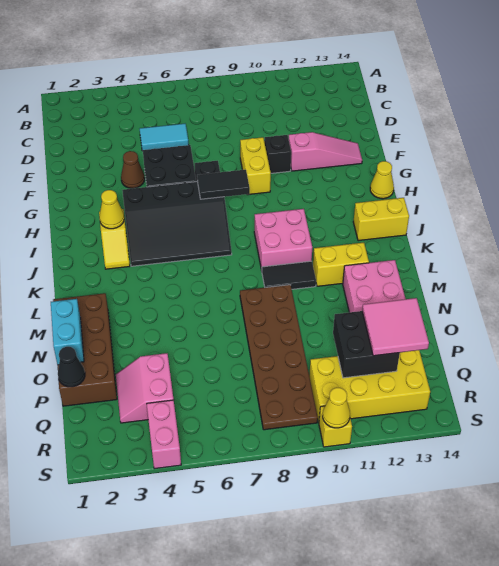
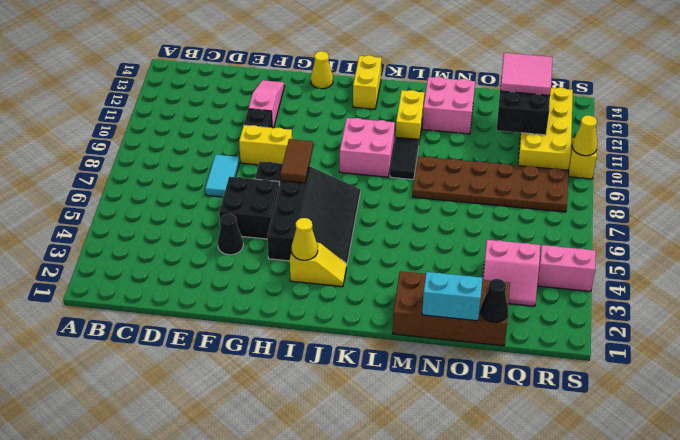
cyan tile D5:D6 level 1 -> cyan tile E7:E8 level 1
brown cone F4 level 1 -> black cone F4 level 1
black tile H7:H8 level 2 -> brown tile H7:H8 level 2

